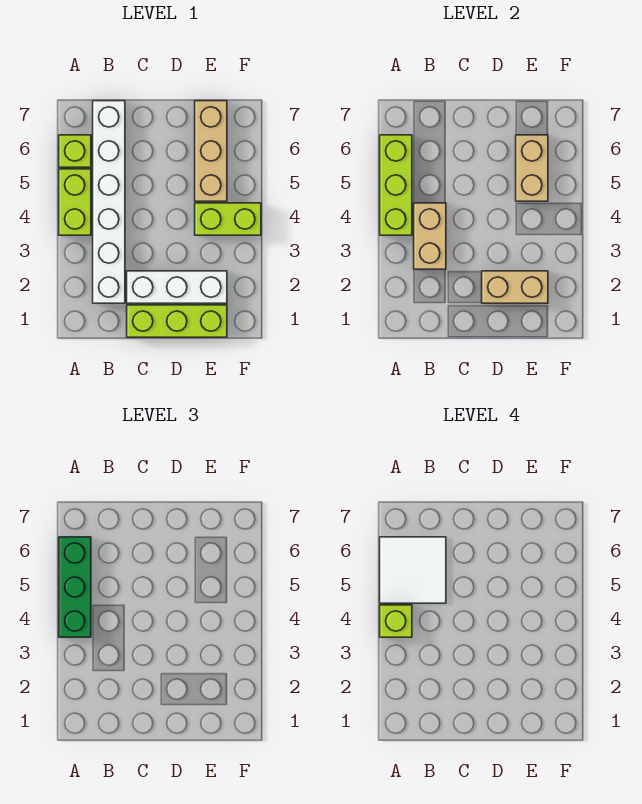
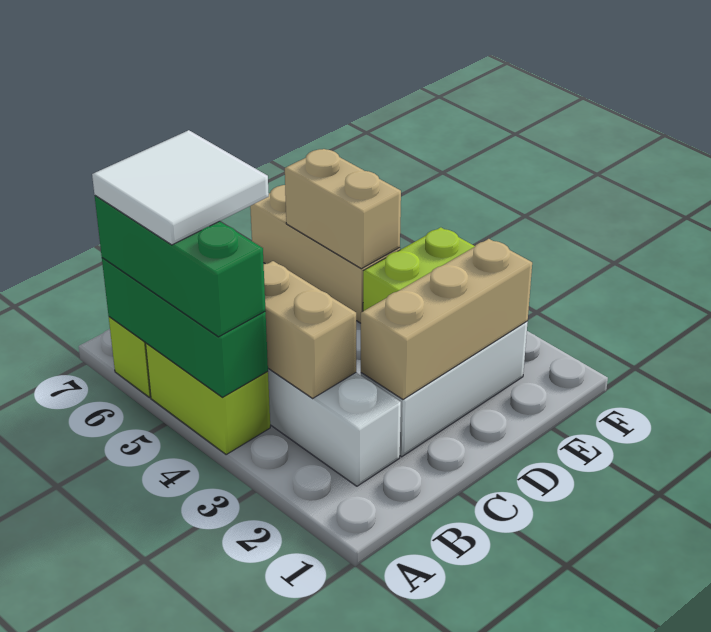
lime brick A4:A6 level 2 -> green brick A4:A6 level 2
lime brick A4 level 4 -> none
lime brick C1:E1 level 1 -> none
tan brick D2:E2 level 2 -> tan brick C2:E2 level 2

